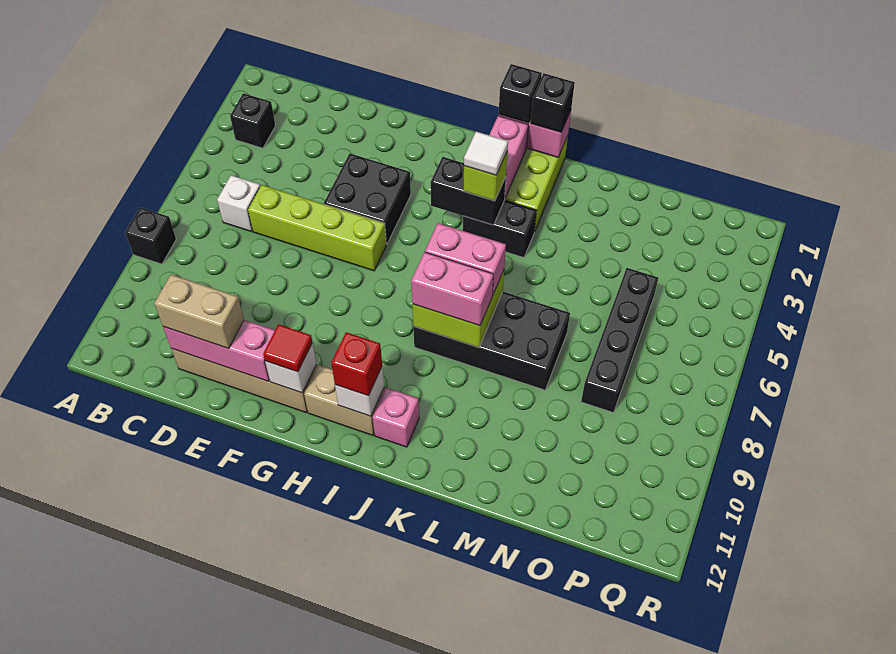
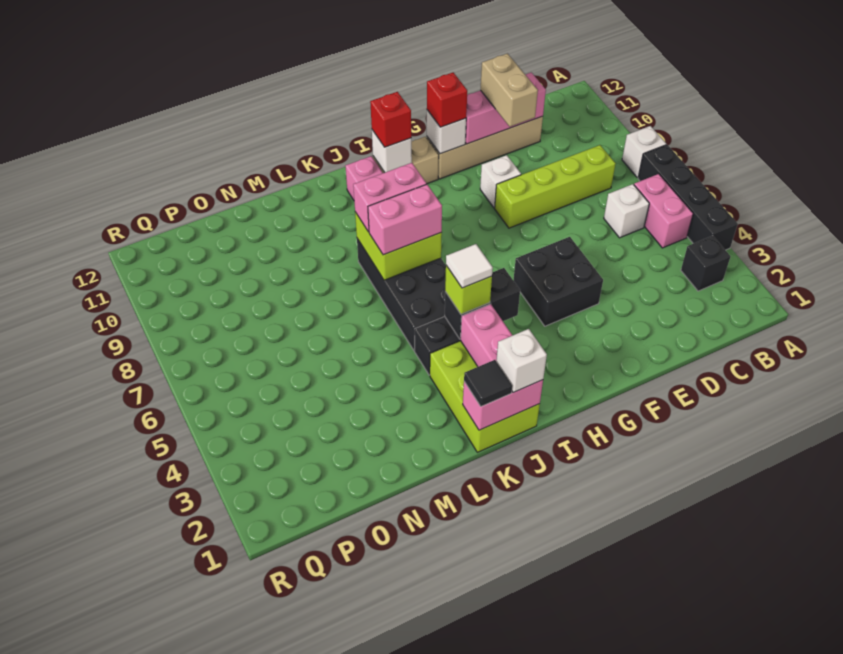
black brick A8 level 1 -> white brick A8 level 1
none -> pink brick B5:B6 level 1
lime brick D6:G6 level 1 -> lime brick C8:F8 level 1
tan brick D11:E11 level 3 -> tan brick E10:E11 level 3
none -> white brick F9 level 1
red tile G11 level 3 -> red brick G11 level 3
black brick J1 level 3 -> white brick J1 level 3
black brick J7:M8 level 1 -> black brick J5:K8 level 1
black brick K1 level 3 -> black tile K1 level 3
black brick O5:O8 level 1 -> black brick A4:A7 level 1

